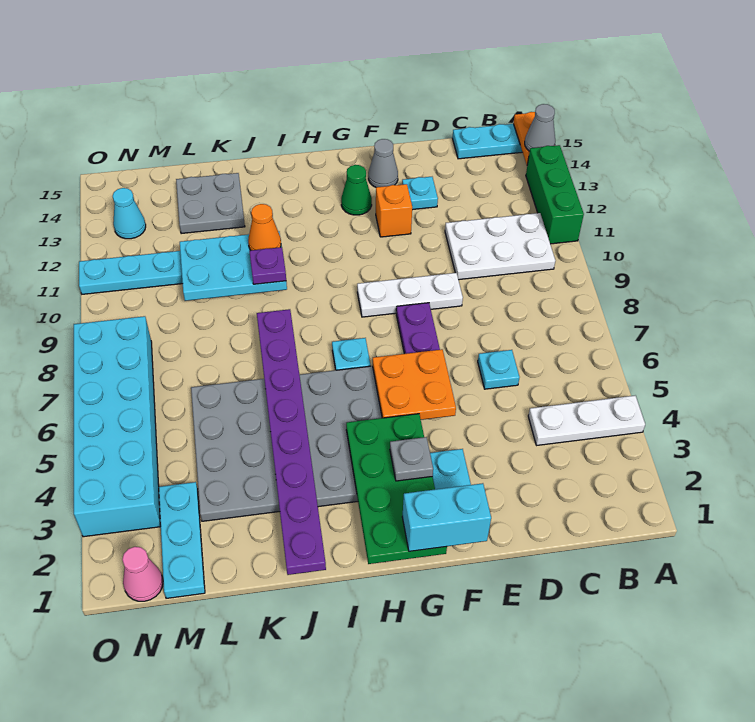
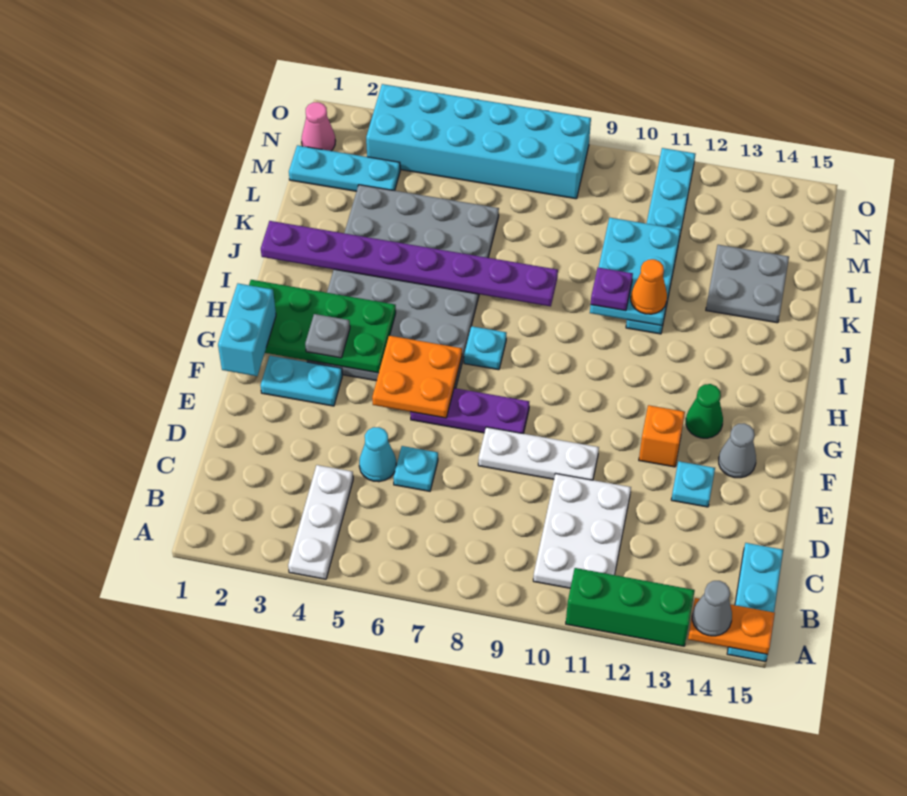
white plate E9:G9 level 1 -> white plate E8:E10 level 1
cyan cone N13 level 1 -> cyan cone D5 level 1

